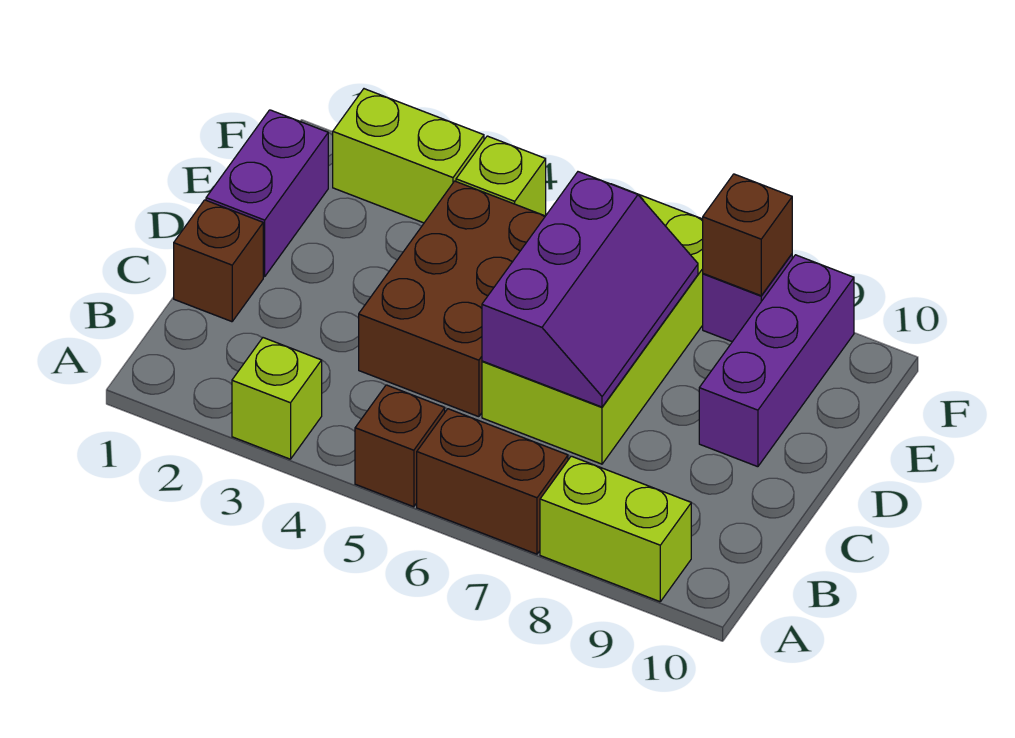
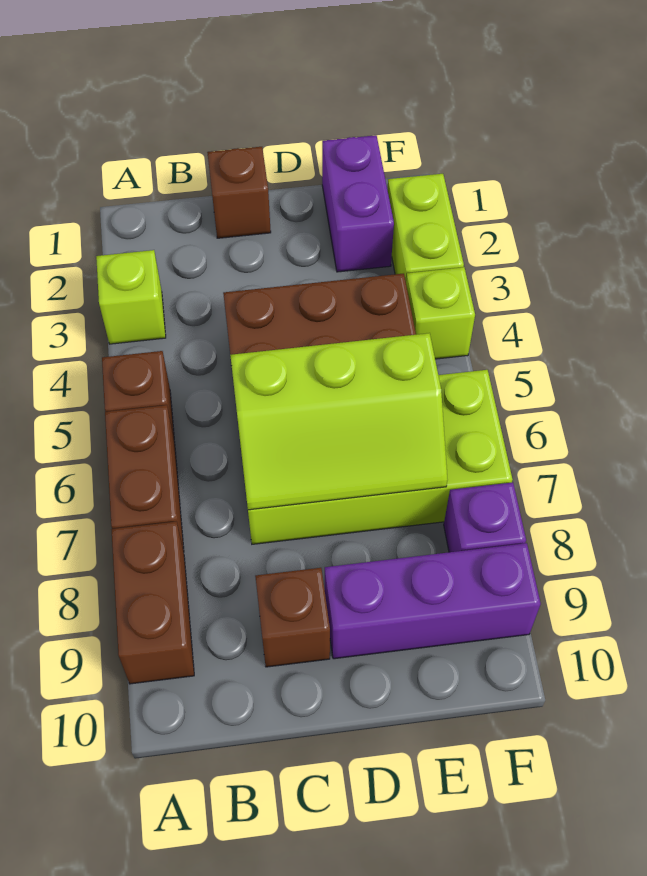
lime brick A8:A9 level 1 -> brown brick A8:A9 level 1
purple slope C6:E7 level 2 top 6 -> lime slope C6:E7 level 2 top 6
purple brick D1:E1 level 1 -> purple brick E1:E2 level 1
brown brick F8 level 2 -> brown brick C9 level 1

